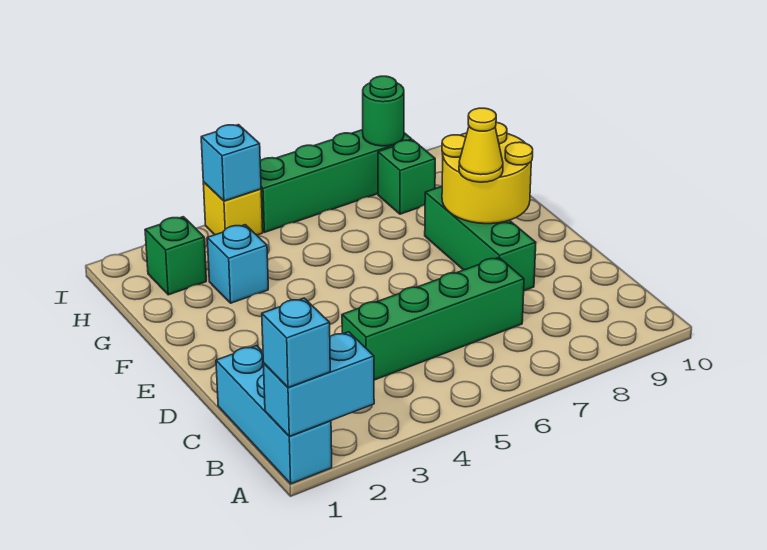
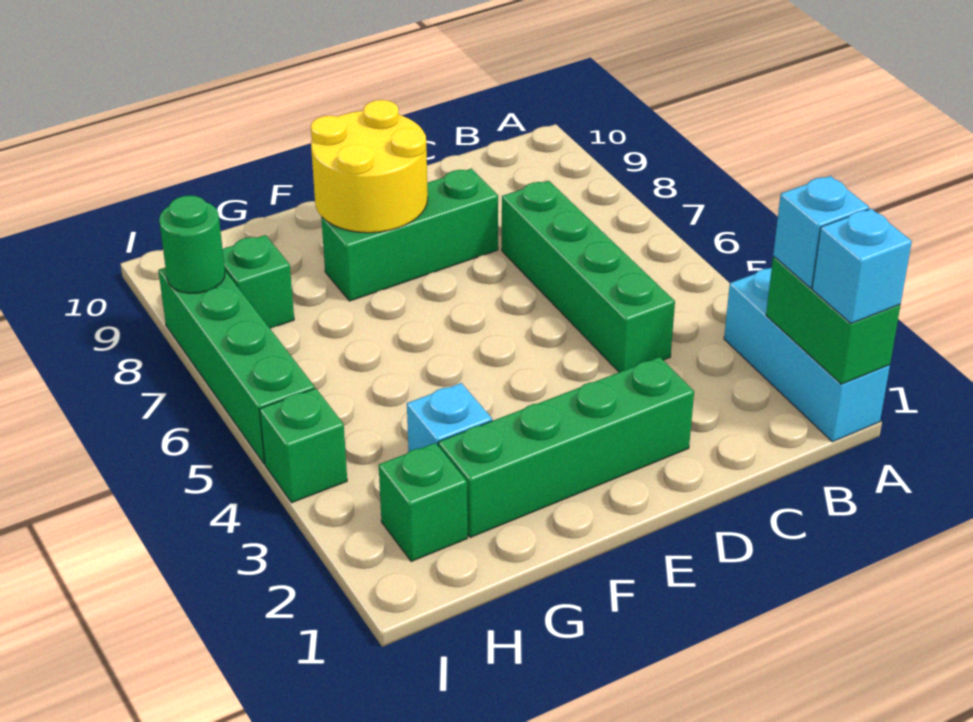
cyan brick A1:C1 level 1 -> cyan brick A1:A3 level 1
cyan brick A1:A2 level 2 -> green brick A1:A2 level 2
none -> green brick D2:G2 level 1
yellow cone E8 level 3 -> none
yellow brick I4 level 1 -> green brick I4 level 1
cyan brick I4 level 2 -> cyan brick A2 level 3

